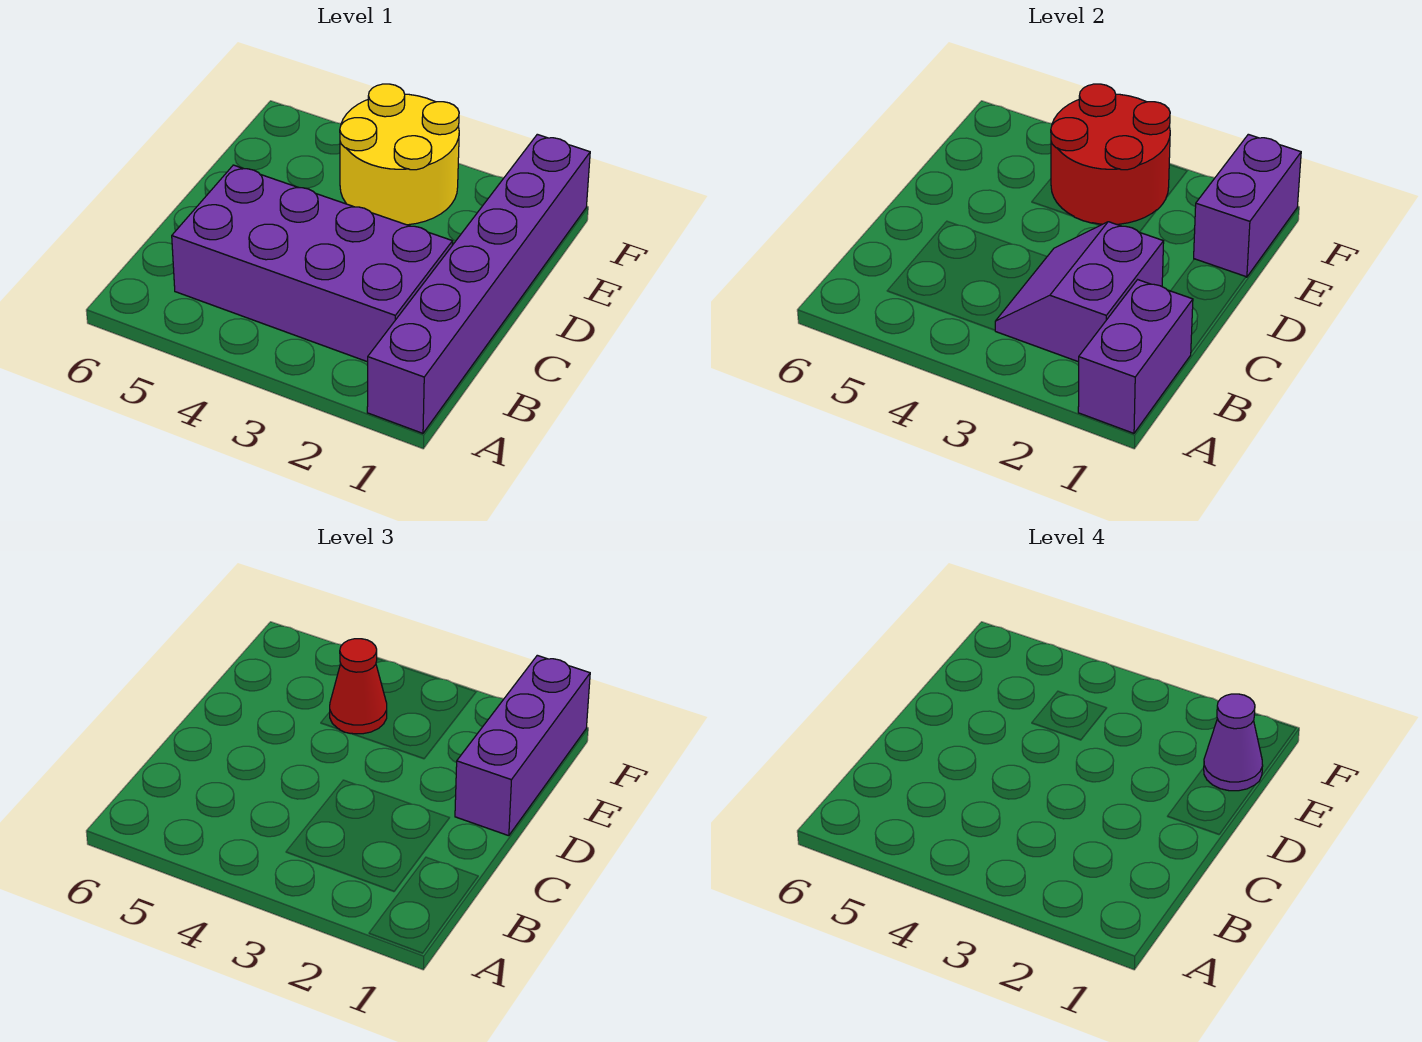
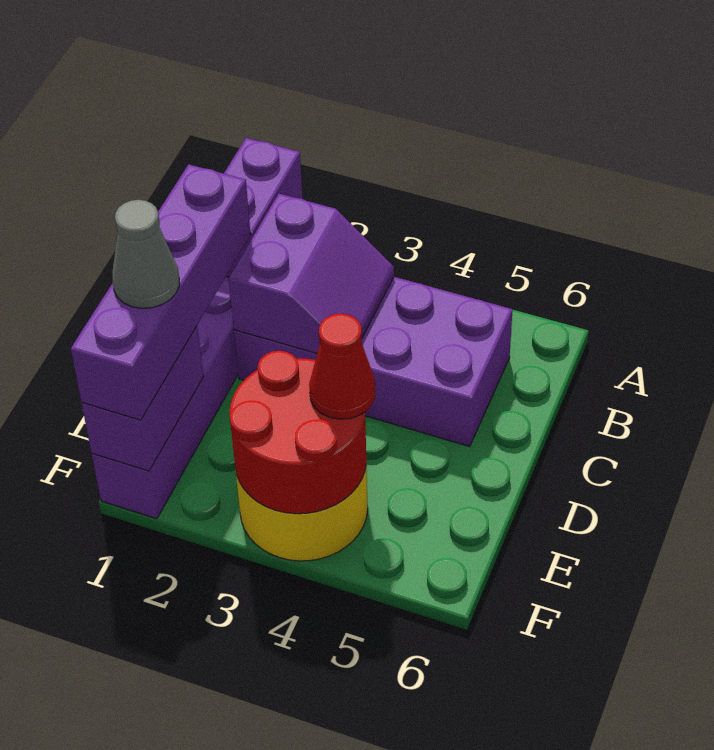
purple brick D1:F1 level 3 -> purple brick C1:F1 level 3
purple cone E1 level 4 -> grey cone E1 level 4

